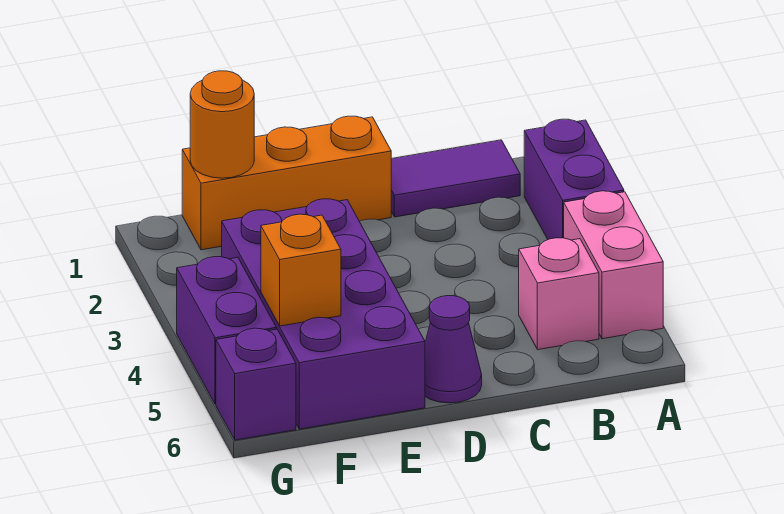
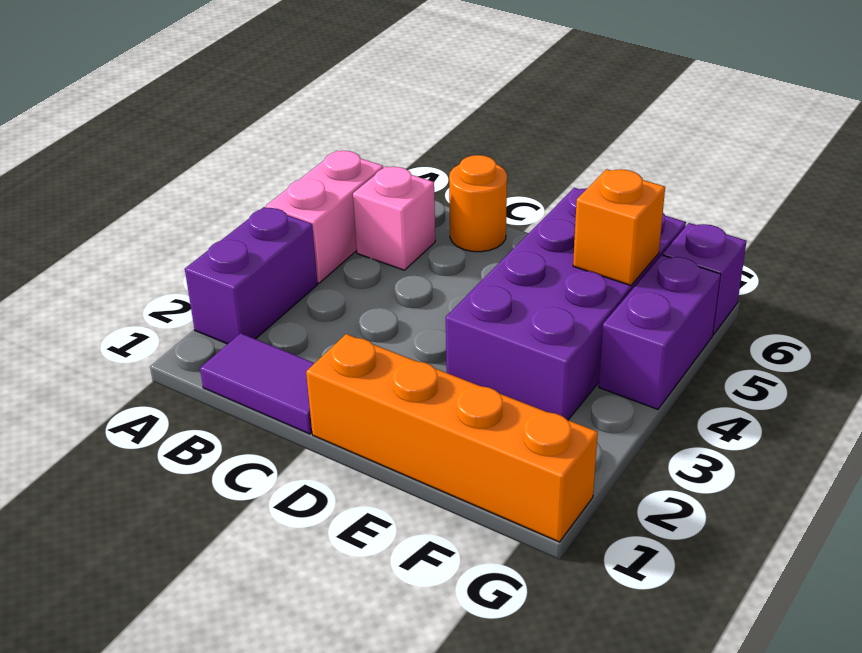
orange brick D1:F1 level 1 -> orange brick D1:G1 level 1
purple cone D6 level 1 -> none
orange round brick F1 level 2 -> orange round brick C6 level 1

